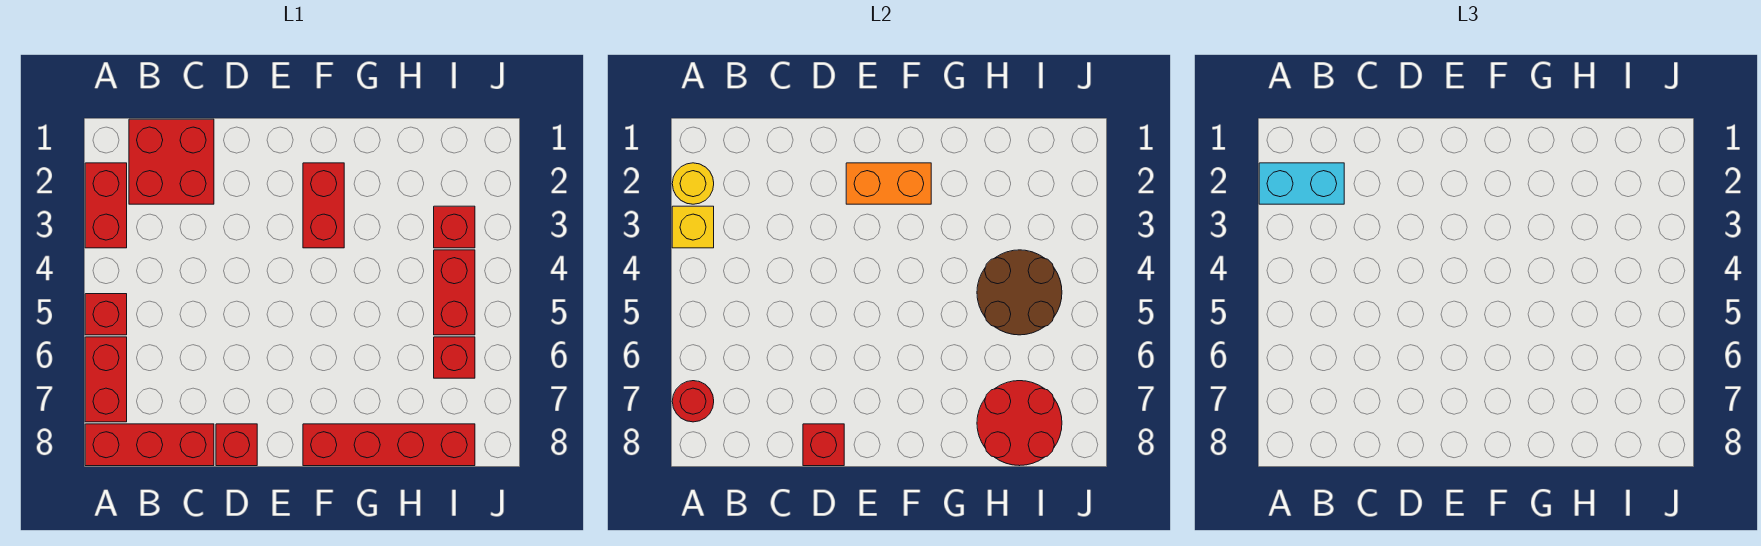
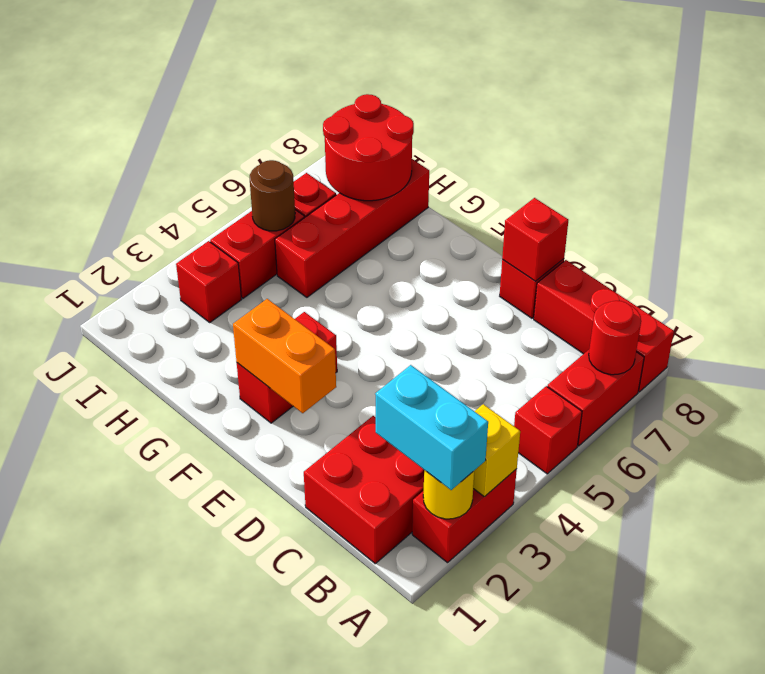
red brick F8:I8 level 1 -> red brick H5:H8 level 1
brown round brick H4:I5 level 2 -> brown round brick I5 level 2

